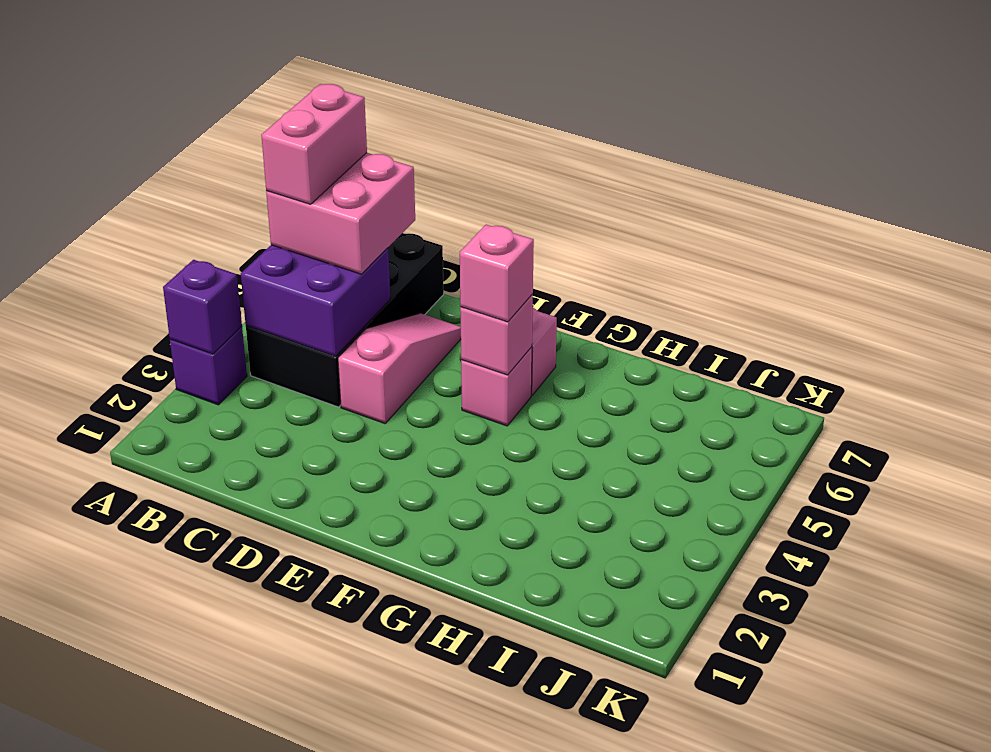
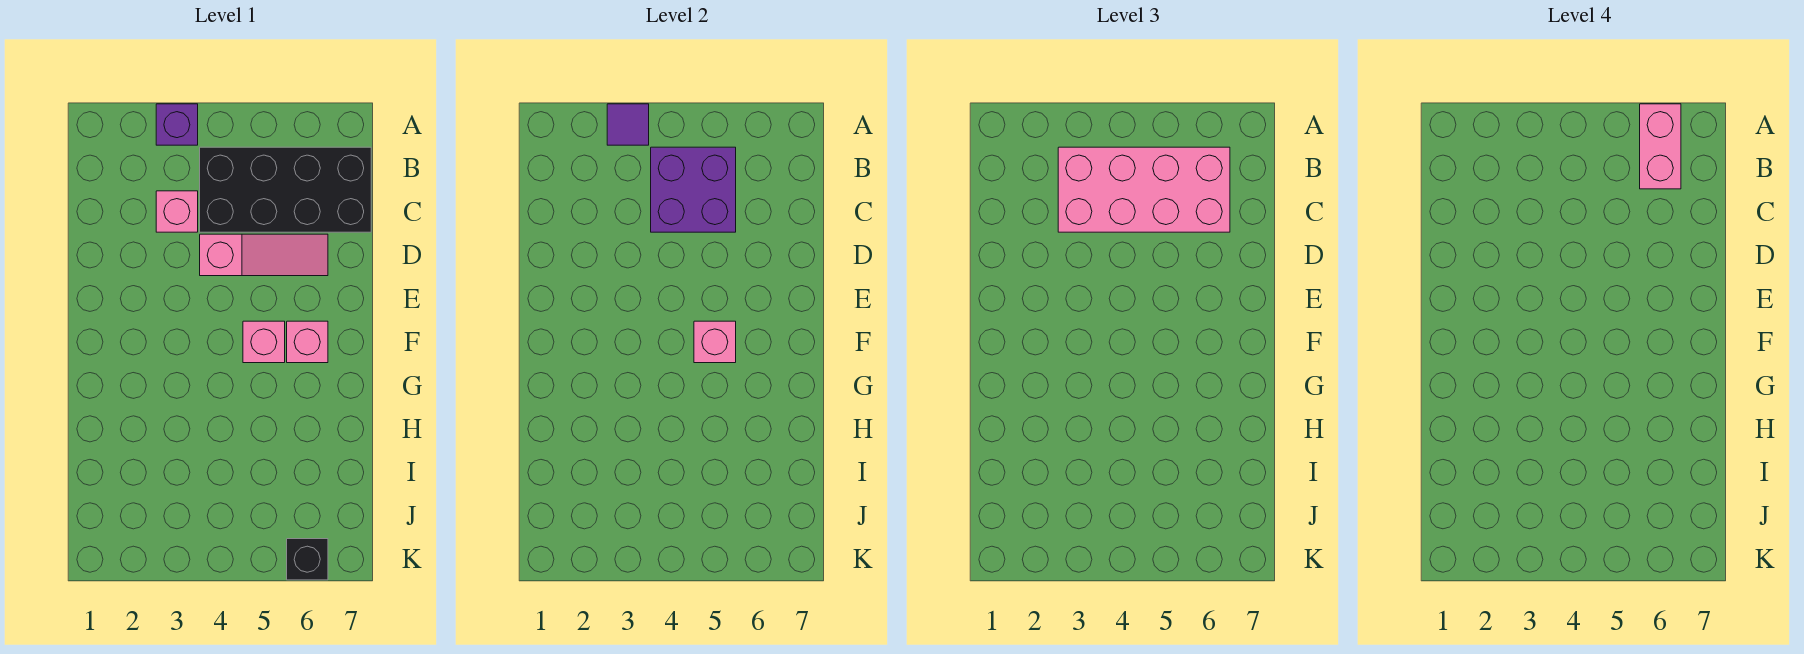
purple brick A3 level 2 -> purple tile A3 level 2
pink brick B5:C6 level 3 -> pink brick B3:C6 level 3
pink brick B5:B6 level 4 -> pink brick A6:B6 level 4
pink brick F5 level 3 -> pink brick C3 level 1
none -> black brick K6 level 1

